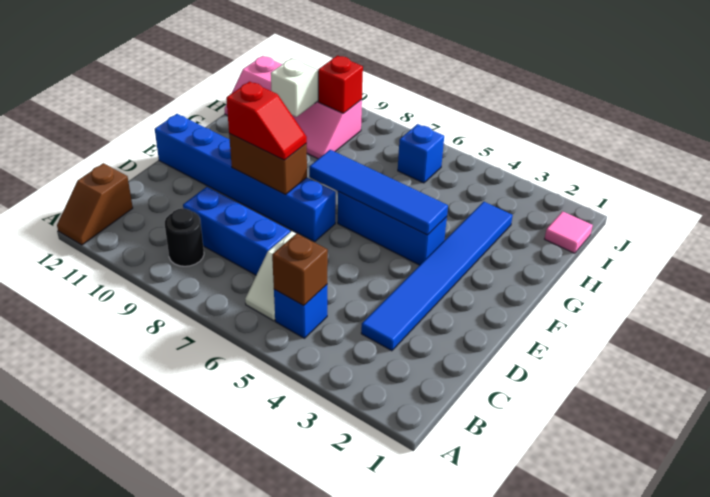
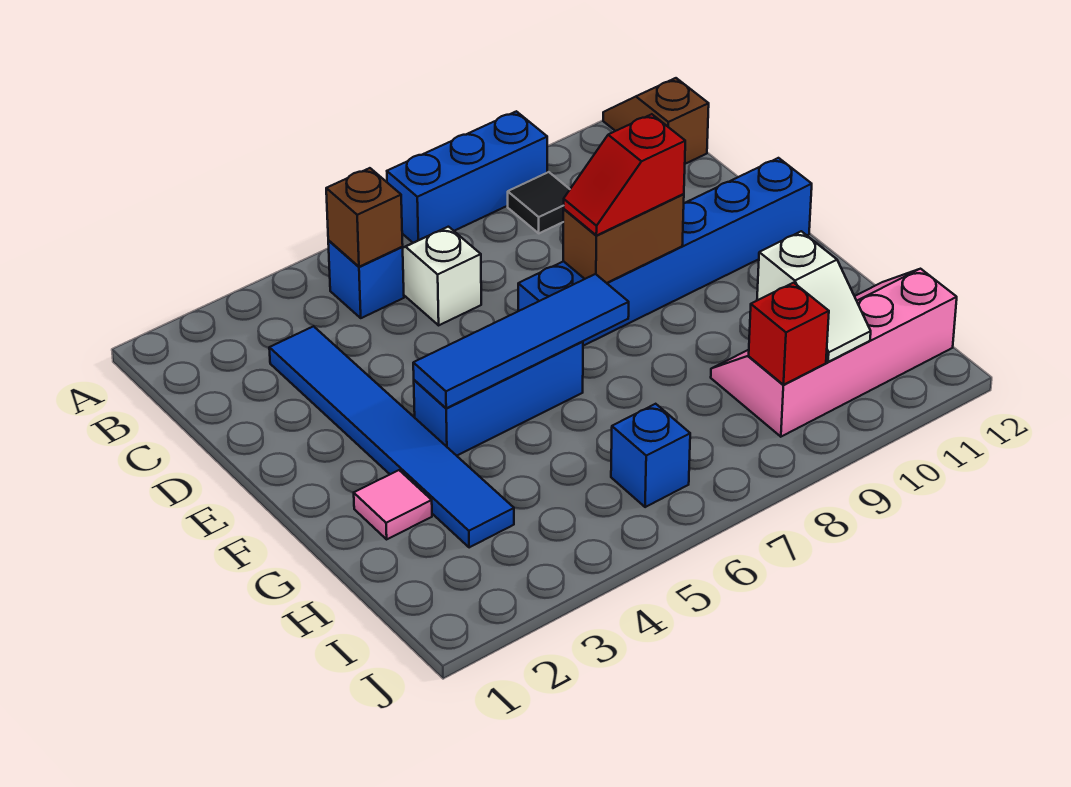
black round brick B9 level 1 -> black tile B9 level 1
blue brick C7:C9 level 1 -> blue brick A7:A9 level 1
pink tile I1 level 1 -> pink tile G2 level 1

